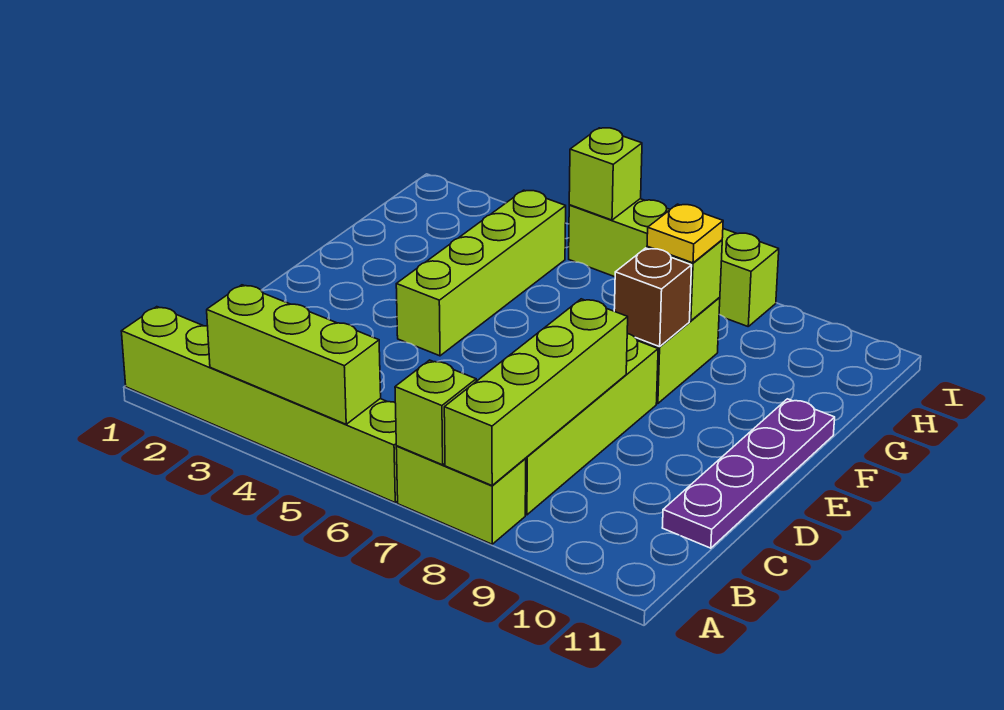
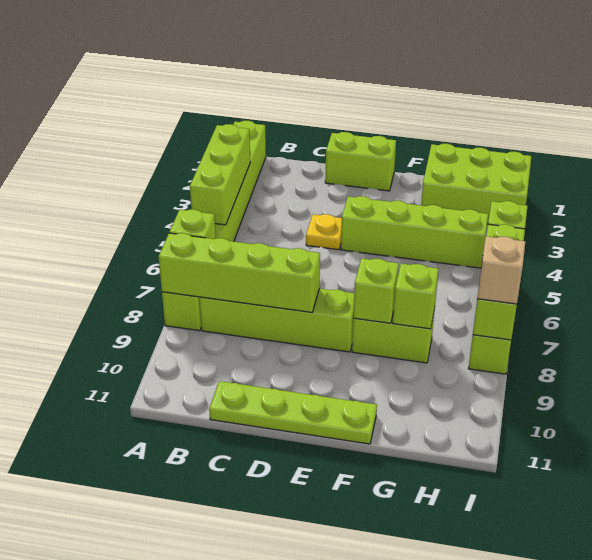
purple plate C11:F11 level 1 -> lime plate C11:F11 level 1
none -> lime brick D1:E1 level 1
brown brick F8 level 2 -> lime brick F8 level 2
none -> lime brick G1:I2 level 1
yellow plate G8 level 3 -> yellow plate D4 level 1
none -> lime brick I6:I8 level 2
none -> tan brick I8 level 3

